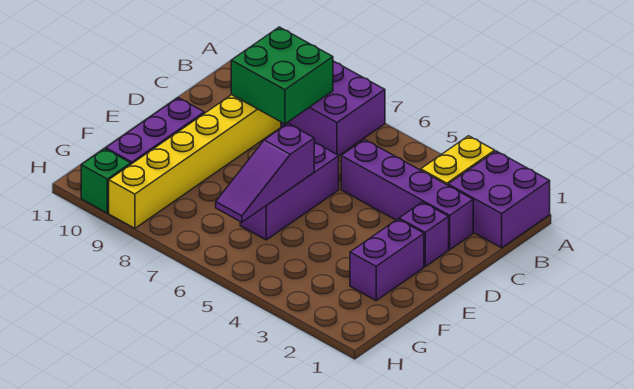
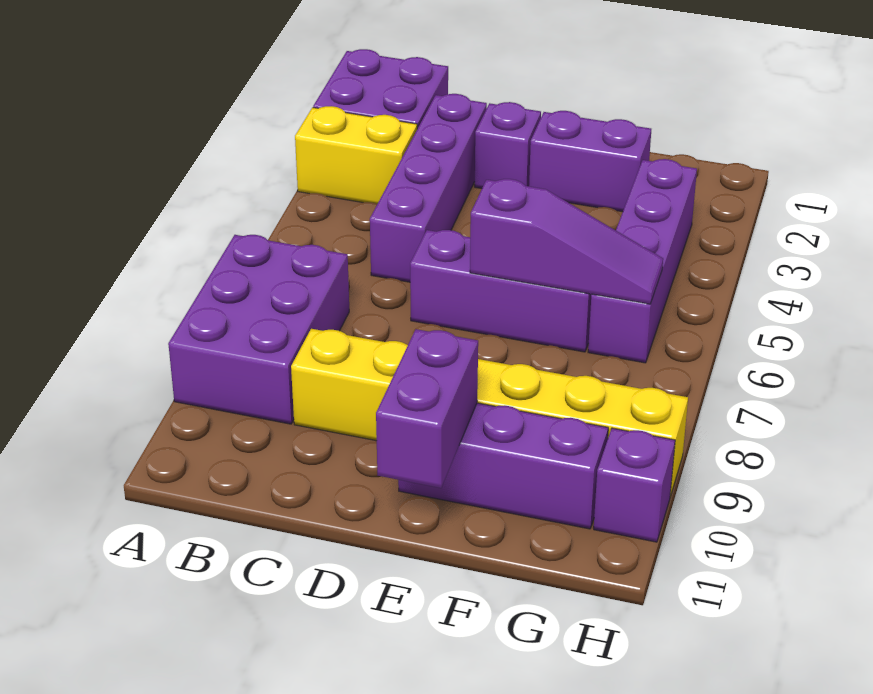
green brick B8:C9 level 2 -> none
none -> purple brick E10:E11 level 2
none -> purple brick G3:G6 level 1
green brick H10 level 1 -> purple brick H10 level 1

